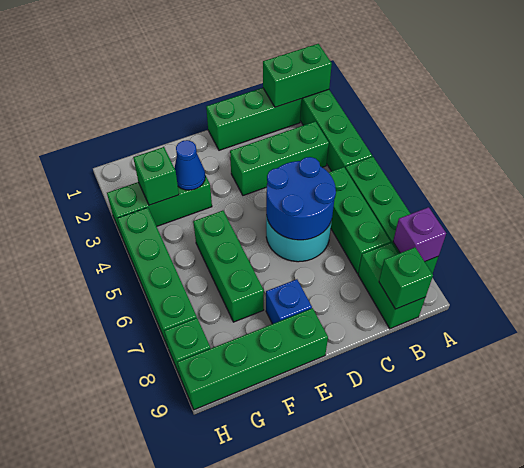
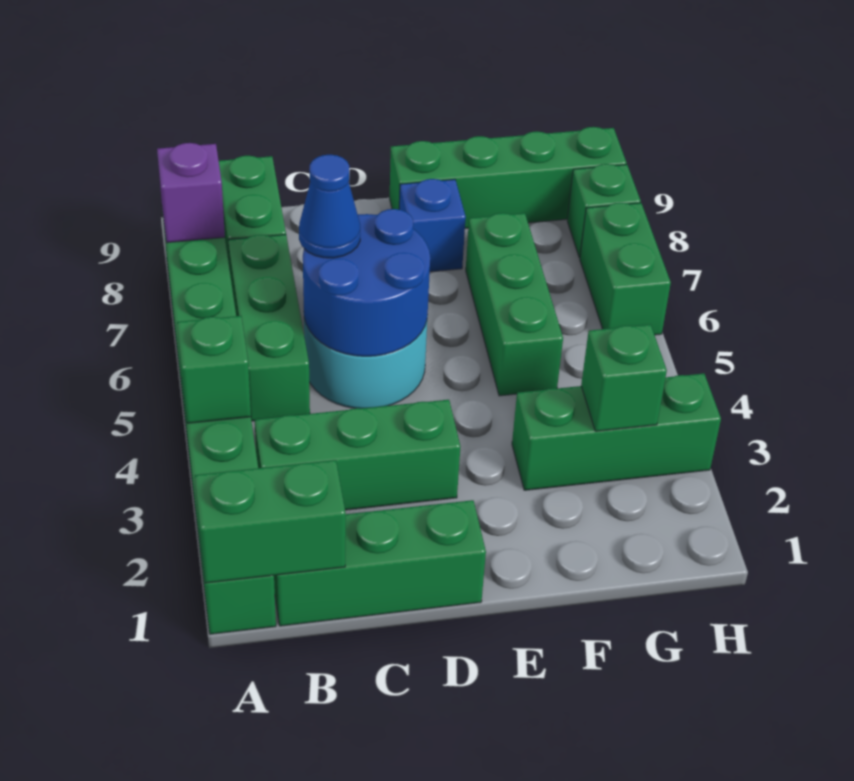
green brick B9 level 2 -> green brick A4 level 2
blue cone F3 level 2 -> blue cone C6 level 3
green brick H4:H7 level 1 -> green brick H6:H7 level 1

